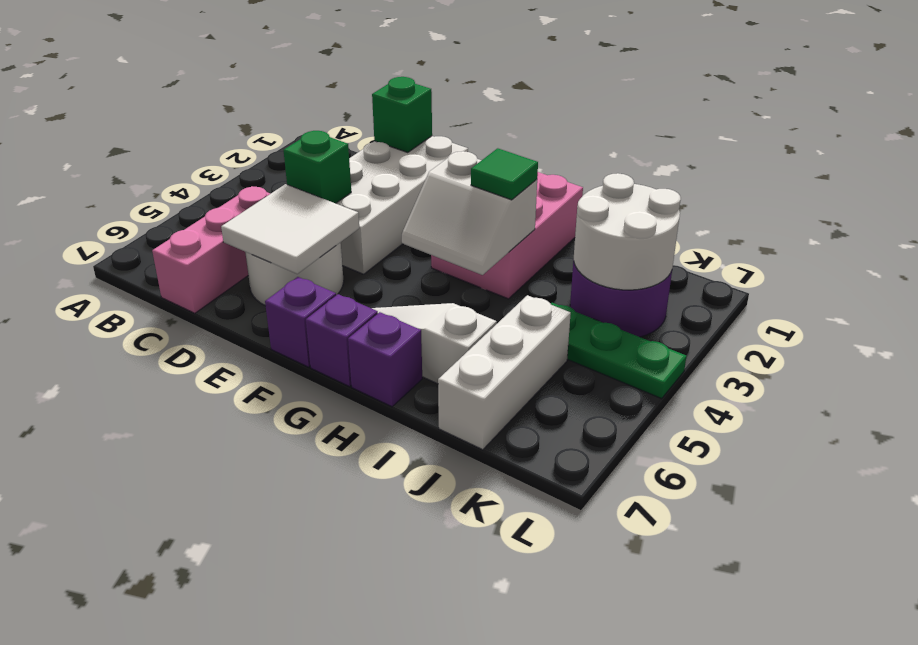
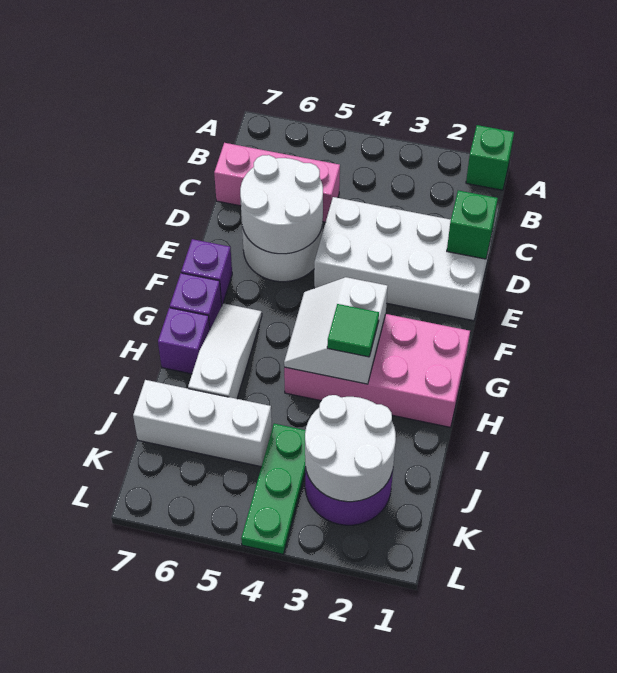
green brick D4 level 2 -> green brick A1 level 1
white tile D5:E6 level 2 -> white round brick D5:E6 level 2
pink brick G1:H3 level 1 -> pink brick G1:H4 level 1

